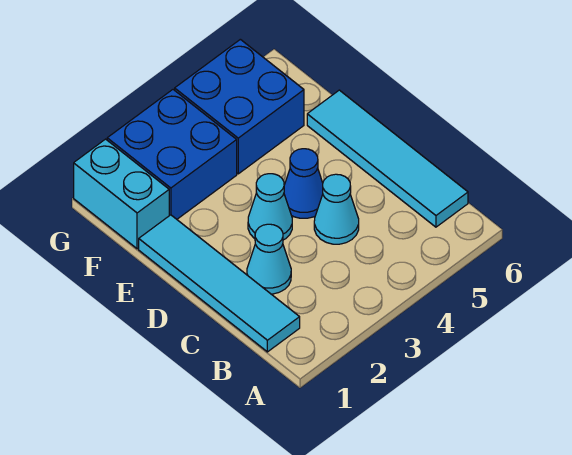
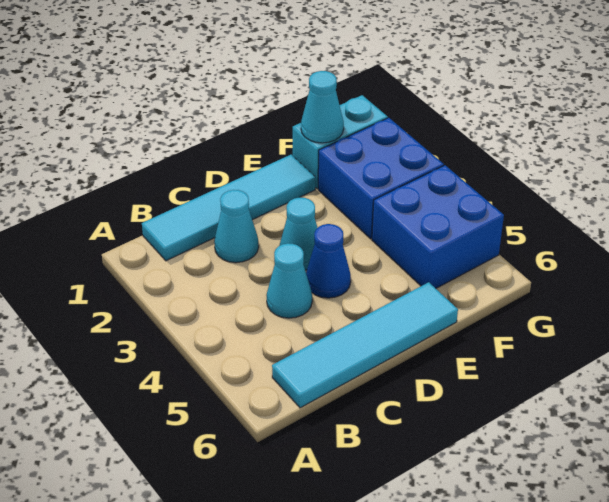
none -> cyan cone F1 level 2

